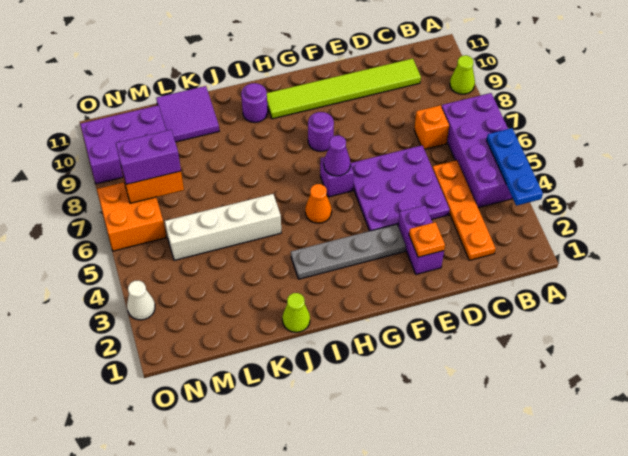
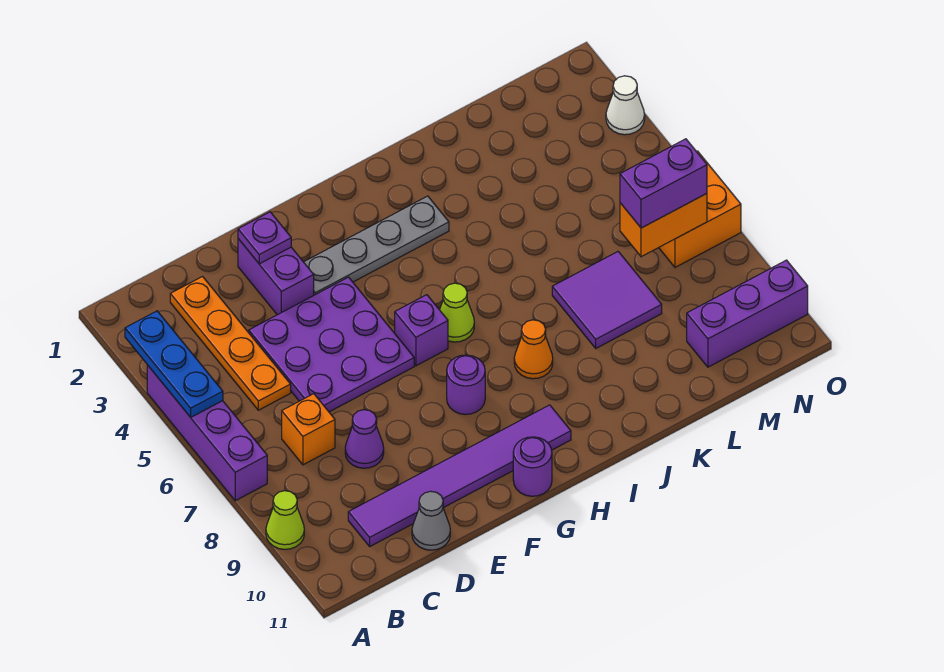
purple brick A4:B7 level 1 -> purple brick A4:A7 level 1
lime tile C10:H10 level 1 -> purple tile C10:H10 level 1
none -> grey cone D11 level 1
orange plate E2 level 2 -> purple plate E2 level 2
purple cone G6 level 2 -> purple cone D8 level 1
orange cone H5 level 1 -> orange cone I8 level 1
purple round brick I10 level 1 -> purple round brick G11 level 1
lime cone J1 level 1 -> lime cone H6 level 1
white brick J5:M5 level 1 -> none
purple tile K10:L11 level 1 -> purple tile K7:L8 level 1
purple brick M9:O10 level 1 -> purple brick M10:O10 level 1

